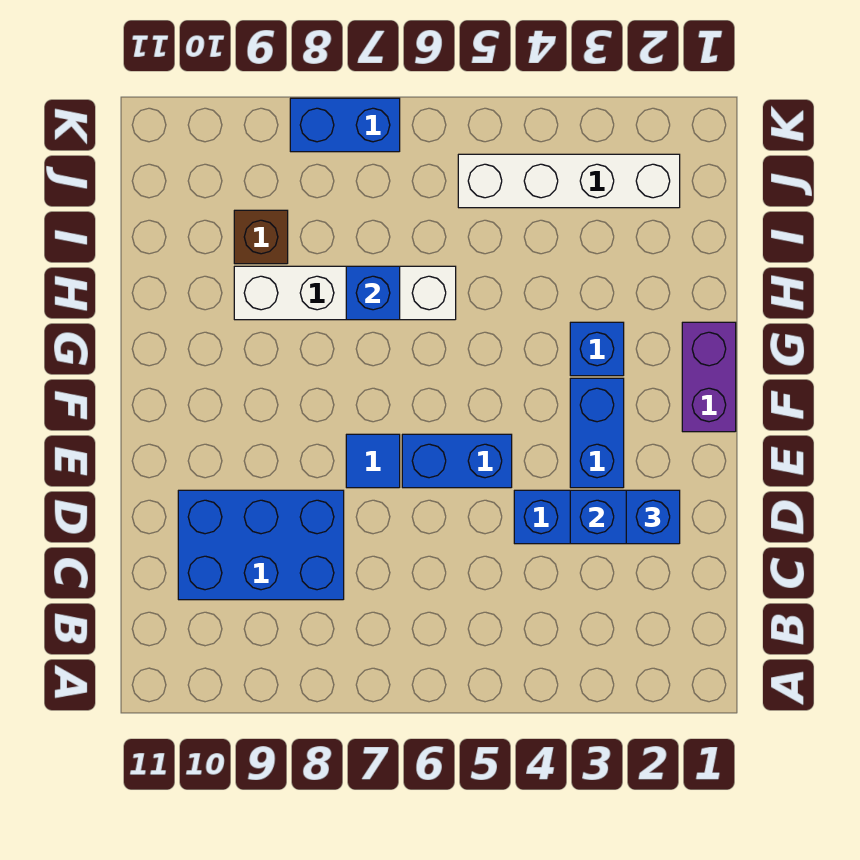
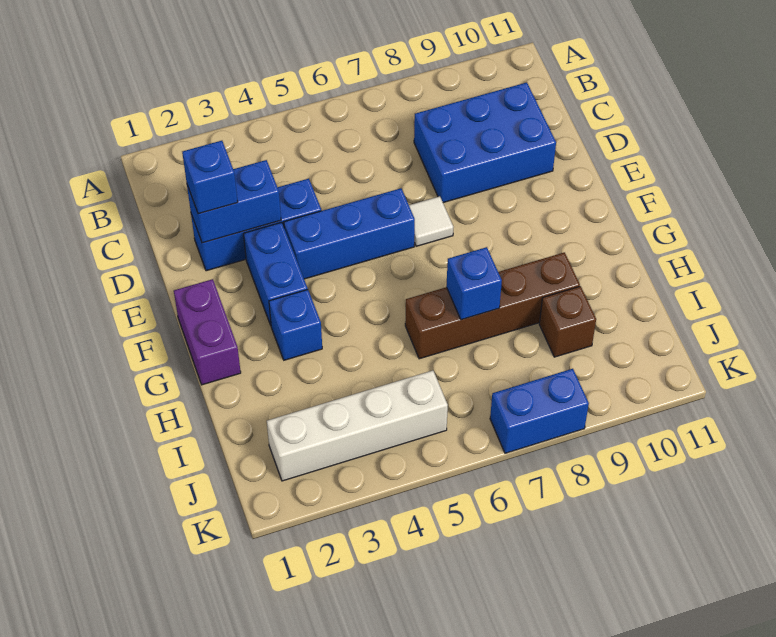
blue brick E5:E6 level 1 -> blue brick E4:E6 level 1
blue tile E7 level 1 -> white tile E7 level 1
white brick H6:H9 level 1 -> brown brick H6:H9 level 1

